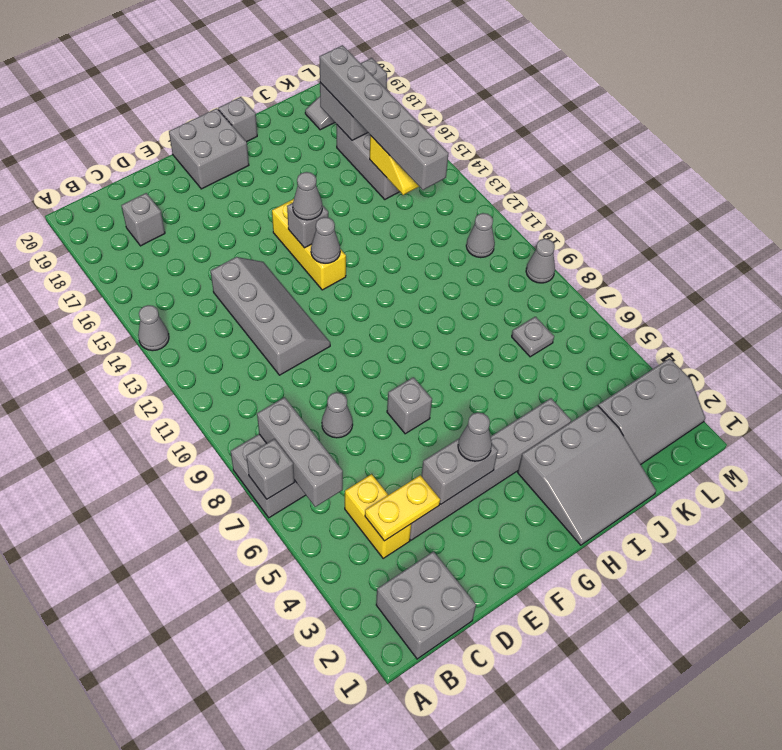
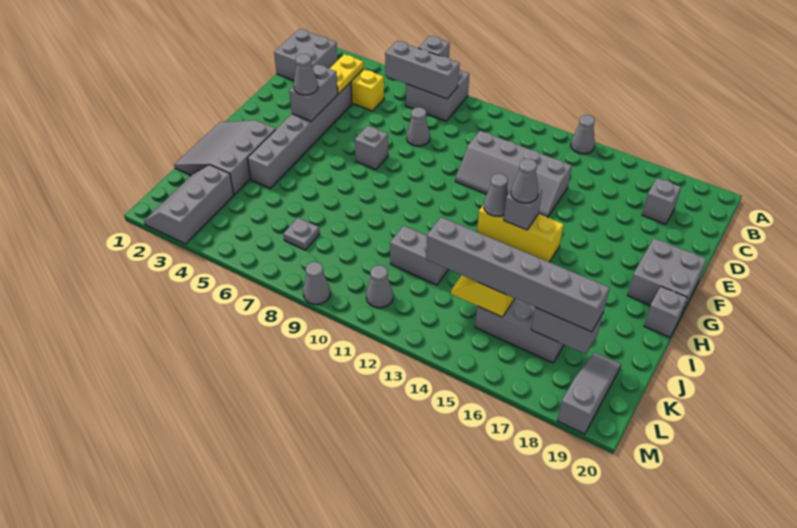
none -> grey brick J11:J12 level 1

